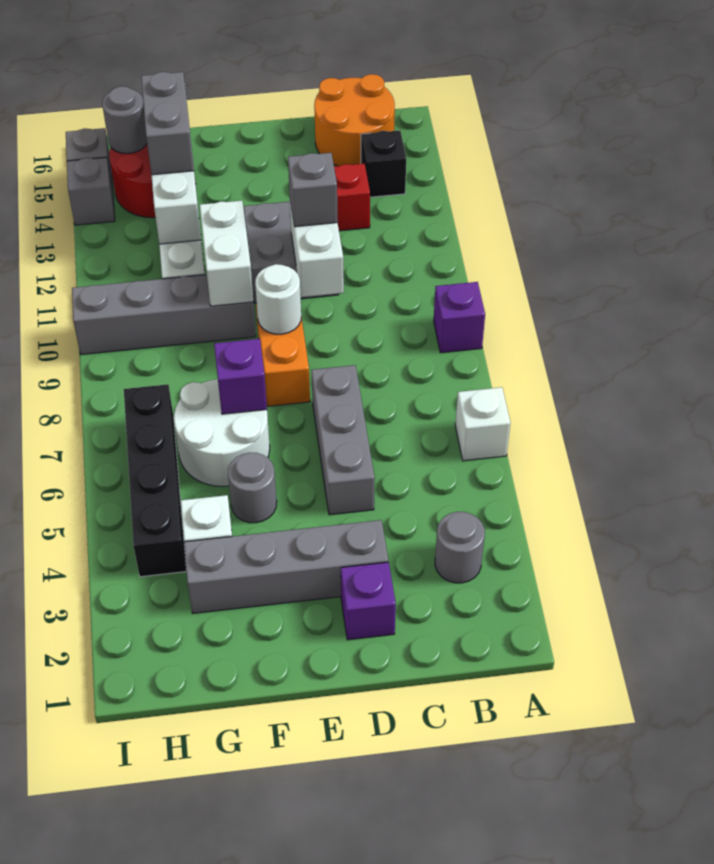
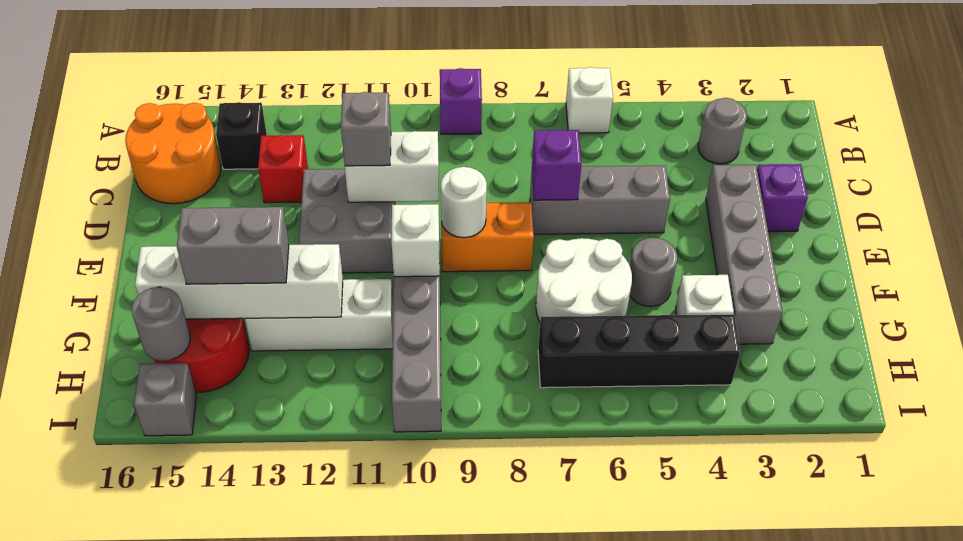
purple brick F7 level 2 -> purple brick D7 level 2
white brick F10:F11 level 2 -> white brick F10 level 2
grey brick I14 level 1 -> none

